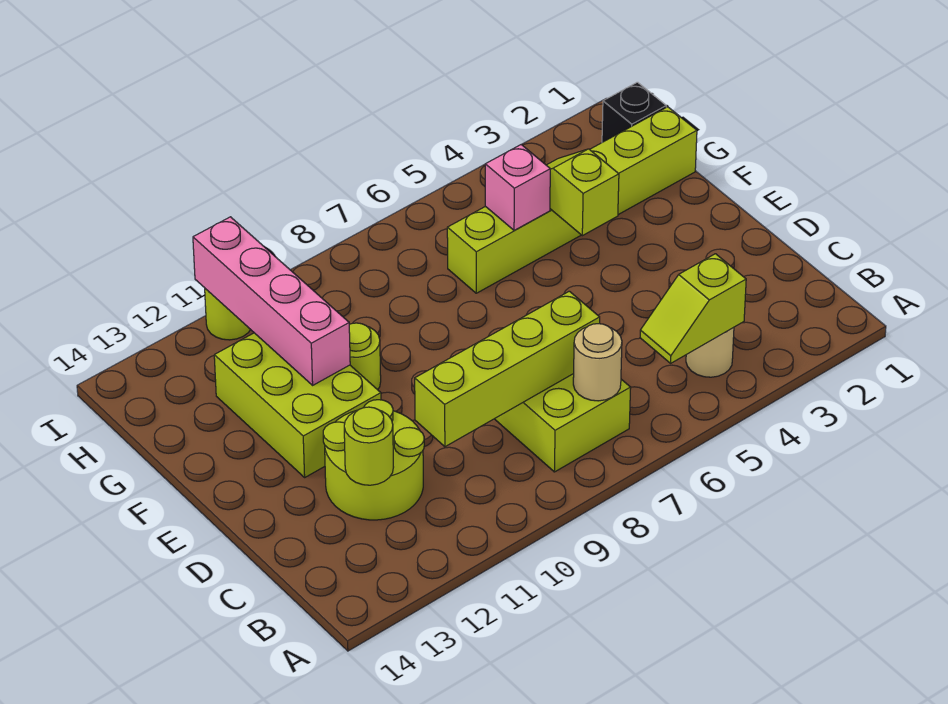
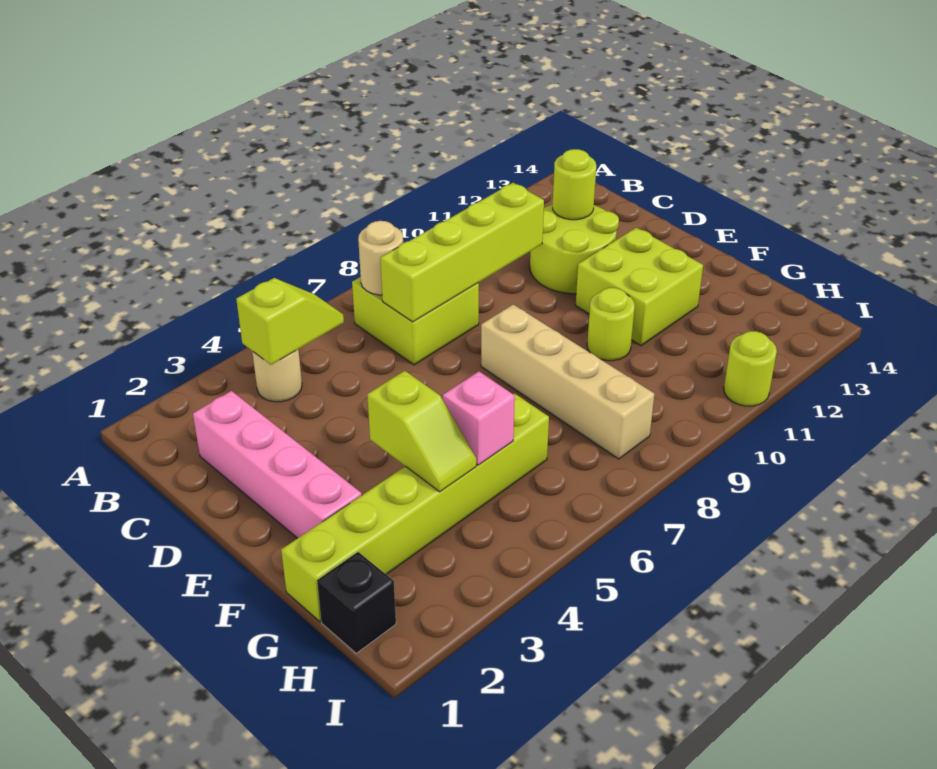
none -> tan brick E8:H8 level 1
lime brick E11:G12 level 1 -> lime brick E11:F12 level 1
pink brick F11:I11 level 2 -> pink brick C2:F2 level 1

